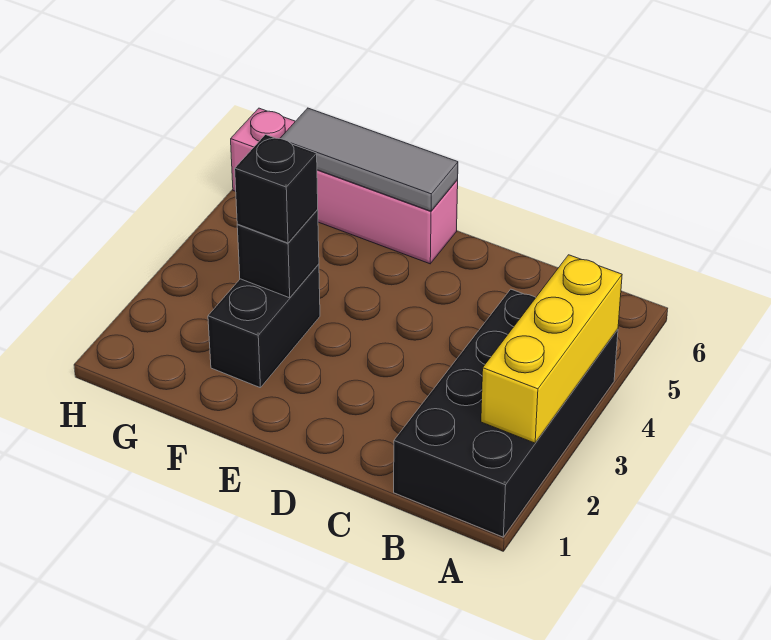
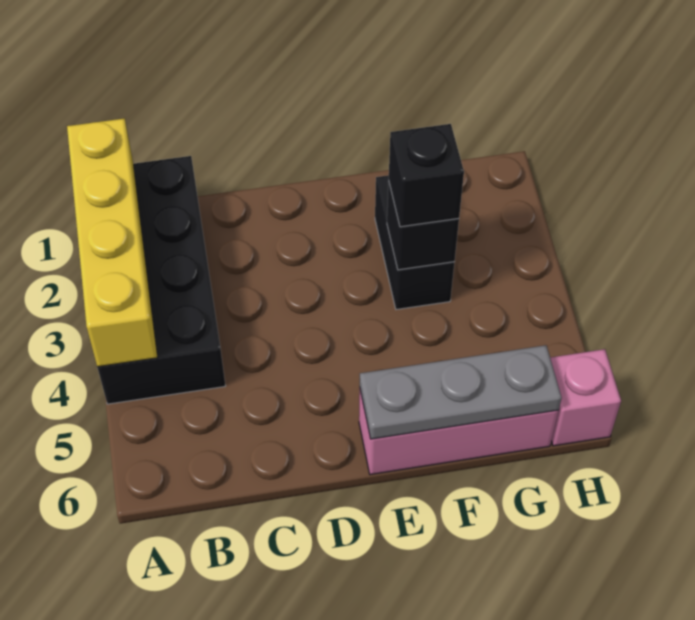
yellow brick A2:A4 level 2 -> yellow brick A1:A4 level 2
grey tile E6:G6 level 2 -> grey plate E6:G6 level 2

